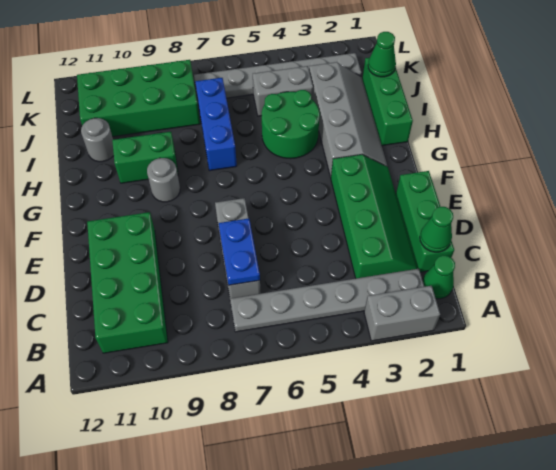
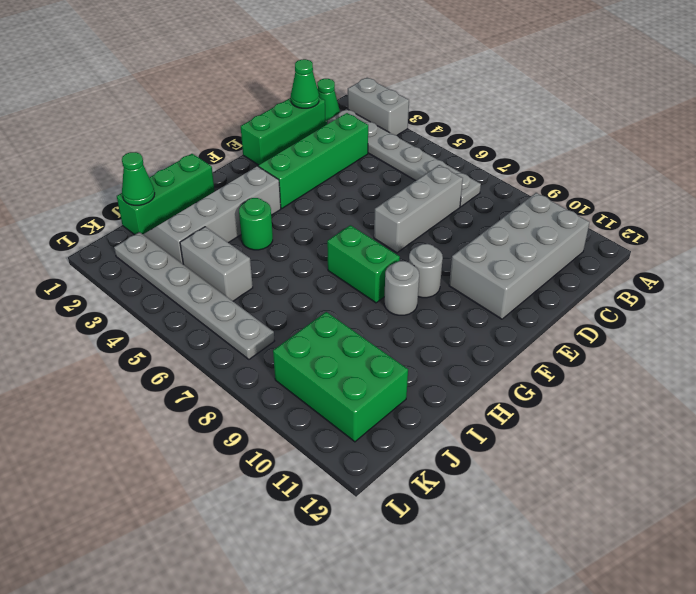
green brick B10:E11 level 1 -> grey brick B10:E11 level 1
blue plate C7:D7 level 2 -> none
green round brick H4:I5 level 1 -> green round brick H4 level 1
blue brick H7:J7 level 1 -> none
green brick H9:H10 level 1 -> green brick G7:G8 level 1
grey round brick I11 level 1 -> grey round brick F9 level 1
green brick J8:K11 level 1 -> green brick J9:K11 level 1

